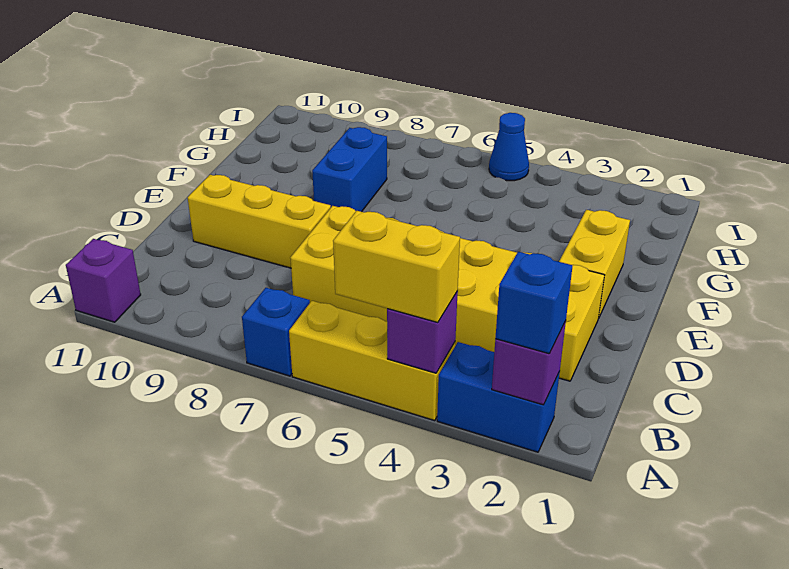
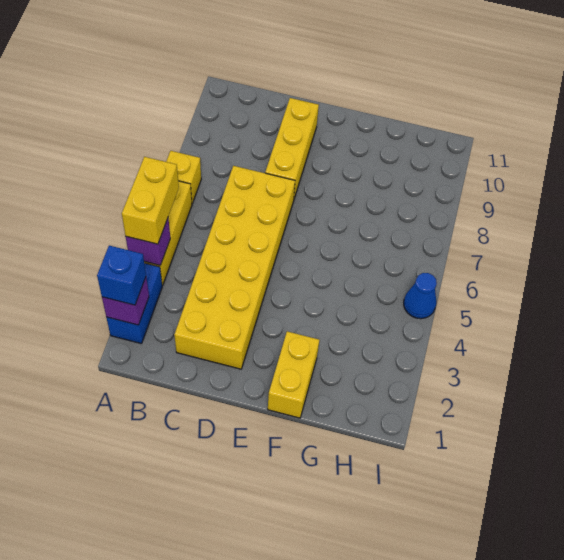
blue brick A7 level 1 -> yellow brick A7 level 1
purple brick A11 level 1 -> none
yellow brick E2:F2 level 1 -> yellow brick F1:F2 level 1
blue brick F8:G8 level 1 -> none

